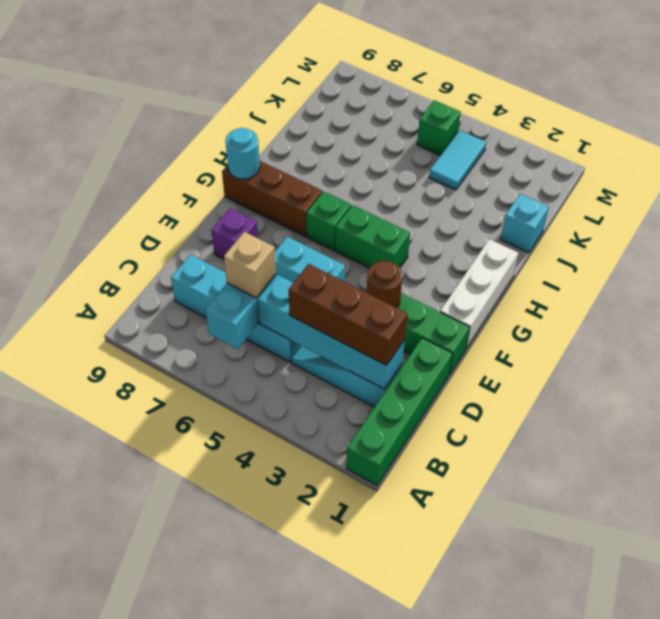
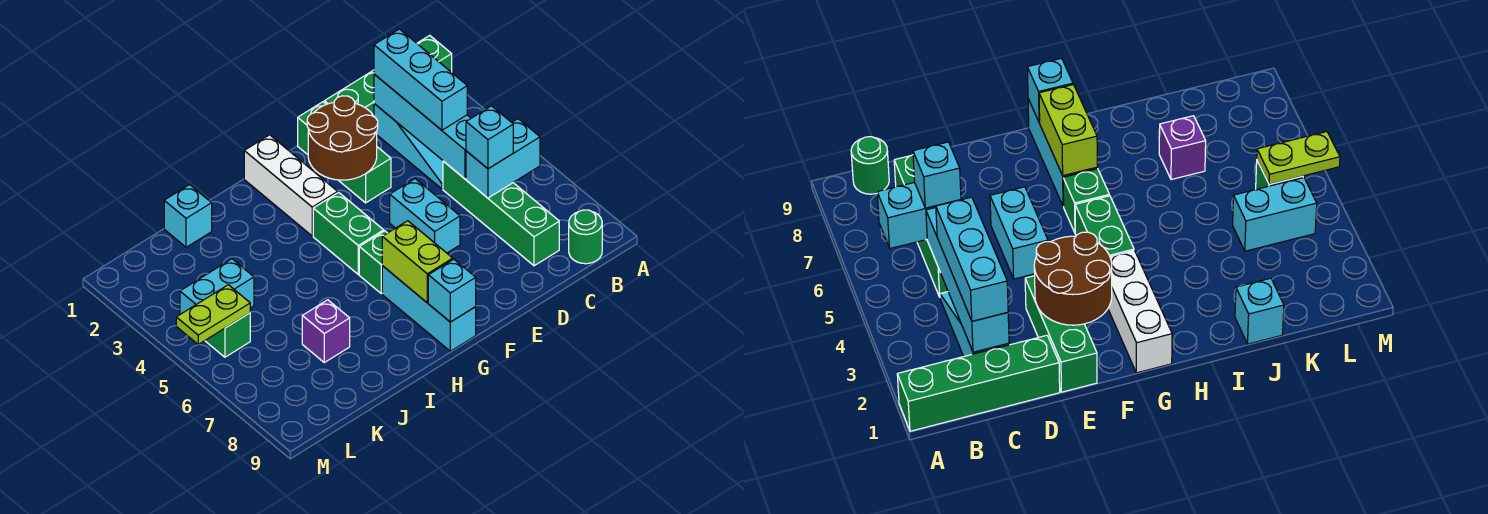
none -> green round brick B9 level 1
brown brick C2:C4 level 3 -> cyan brick C2:C4 level 3
cyan brick C5:C8 level 1 -> green brick C5:C8 level 1
tan brick C6 level 3 -> cyan brick C6 level 3
brown round brick E3 level 2 -> brown round brick E2:F3 level 2
purple brick E8 level 1 -> purple brick J7 level 1
white brick F1:H1 level 1 -> white brick G1:G3 level 1
brown brick G7:G9 level 1 -> cyan brick G7:G9 level 1
none -> lime brick G7:G8 level 2
cyan round brick G9 level 2 -> cyan brick G9 level 2
cyan tile K4:L4 level 1 -> cyan brick K4:L4 level 1
none -> lime plate L5:M5 level 2

